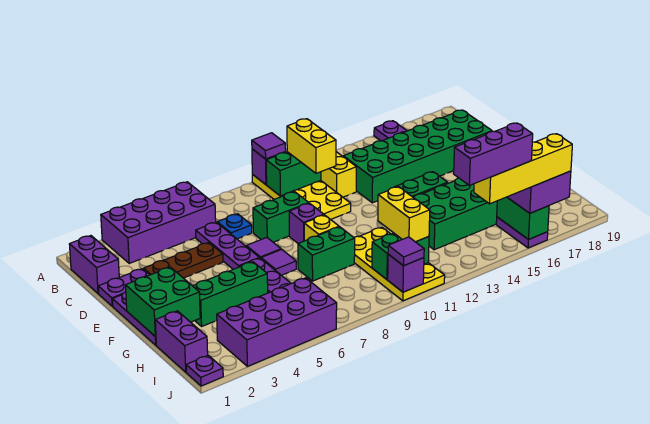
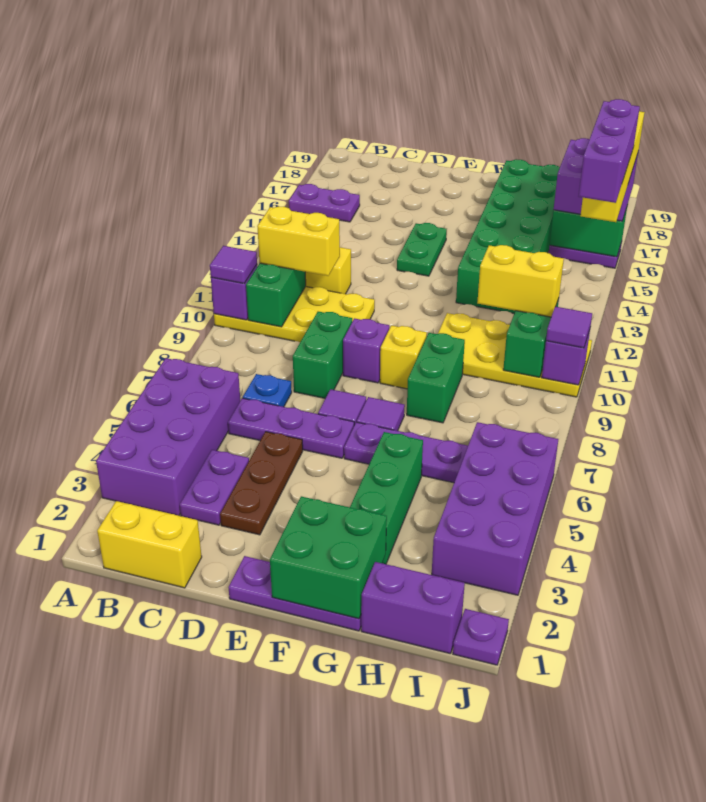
purple brick B1:C1 level 1 -> yellow brick B1:C1 level 1
green brick C13:D18 level 1 -> none
purple plate D1:D2 level 1 -> purple plate C3:C4 level 1

